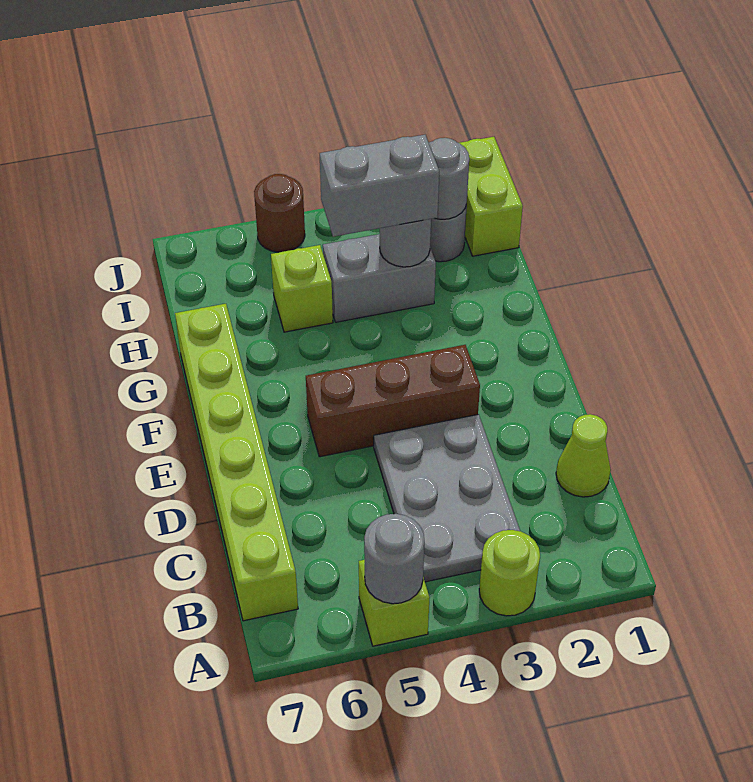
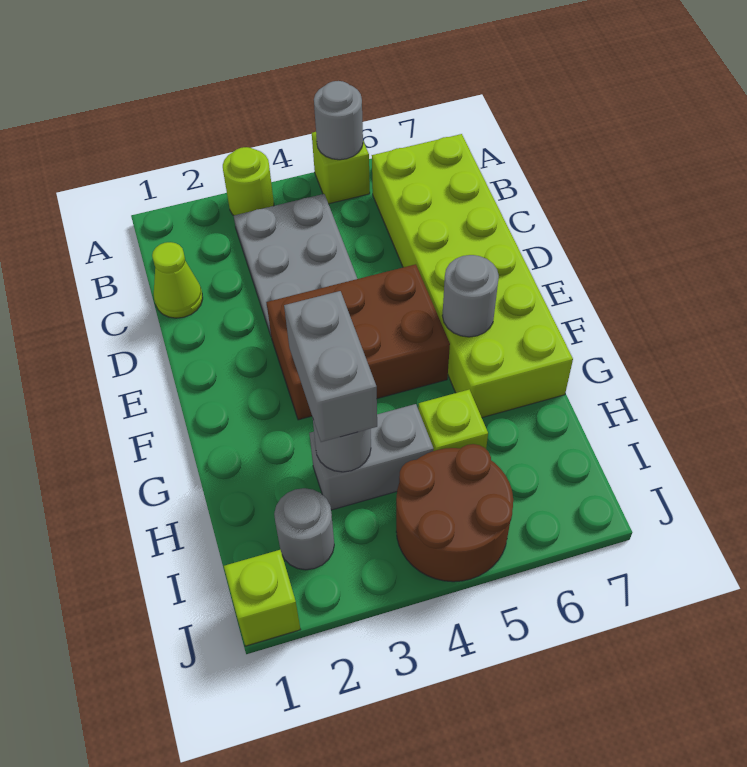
lime brick B7:G7 level 1 -> lime brick B6:G7 level 1
brown brick E3:E5 level 1 -> brown brick E3:F5 level 1
grey brick H3:H4 level 3 -> grey brick G3:H3 level 3
lime brick I1:J1 level 1 -> lime brick J1 level 1
grey round brick I2 level 2 -> grey round brick F6 level 2
brown round brick J5 level 1 -> brown round brick I4:J5 level 1

